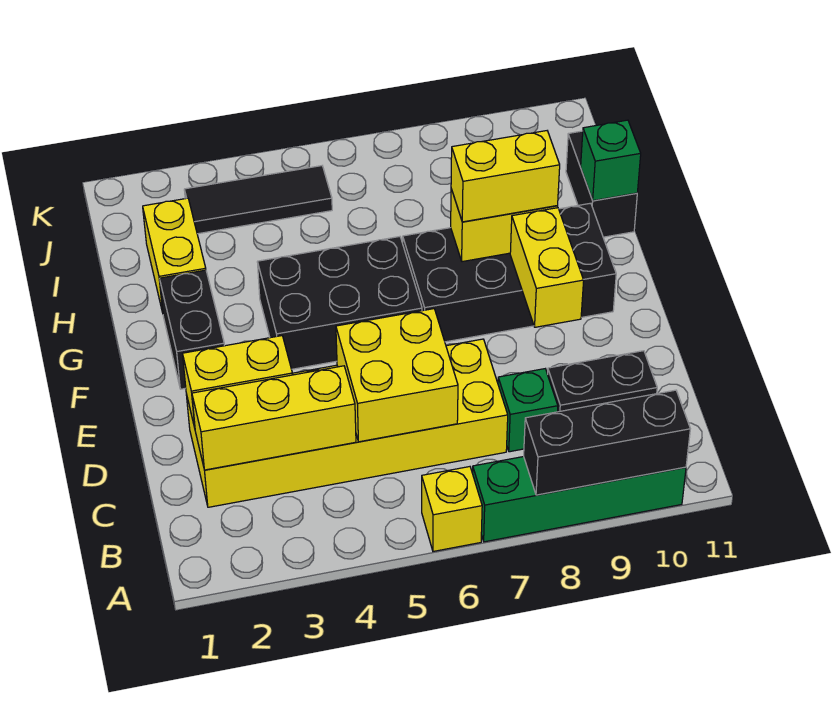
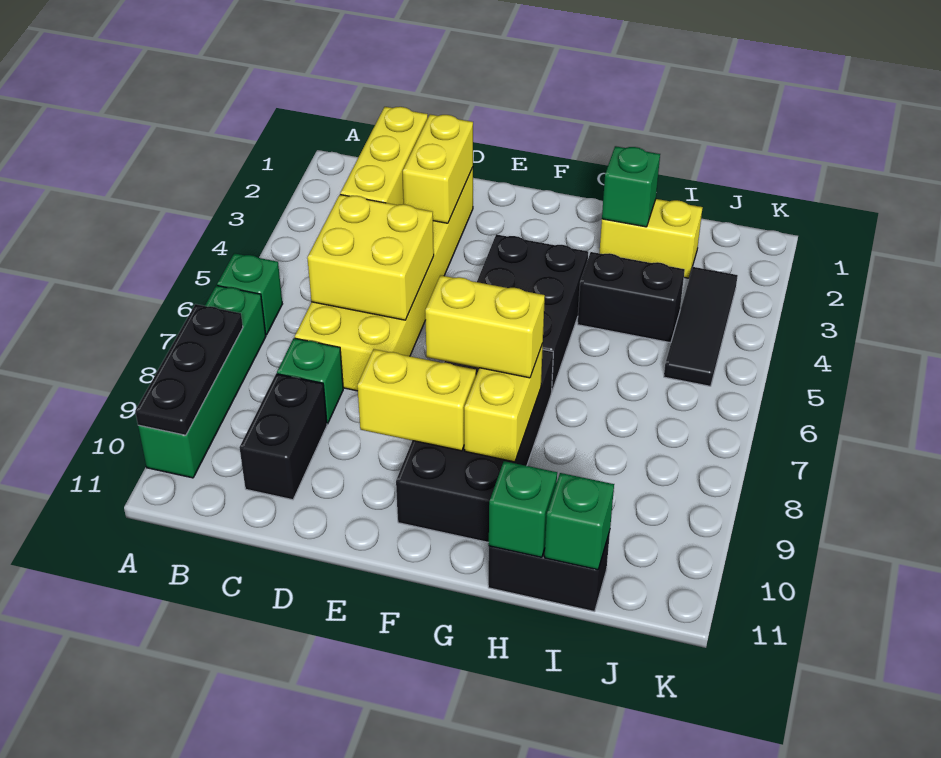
yellow brick A6 level 1 -> green brick A6 level 1
black brick A8:A10 level 2 -> black plate A8:A10 level 2
black brick F2:G2 level 1 -> black brick H4:I4 level 1
yellow brick G8:G9 level 3 -> yellow brick F8:G8 level 3
none -> green brick H2 level 2
none -> green brick I11 level 2

